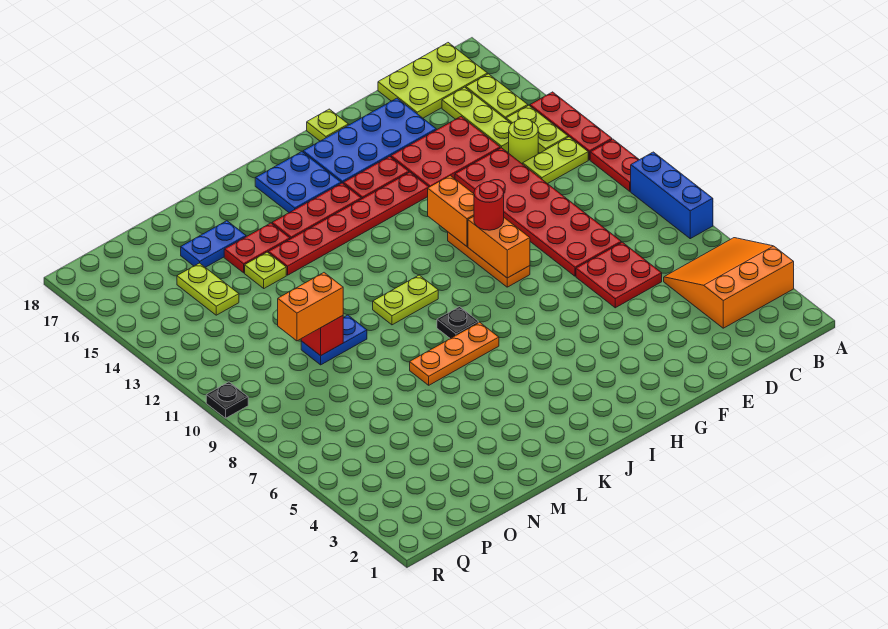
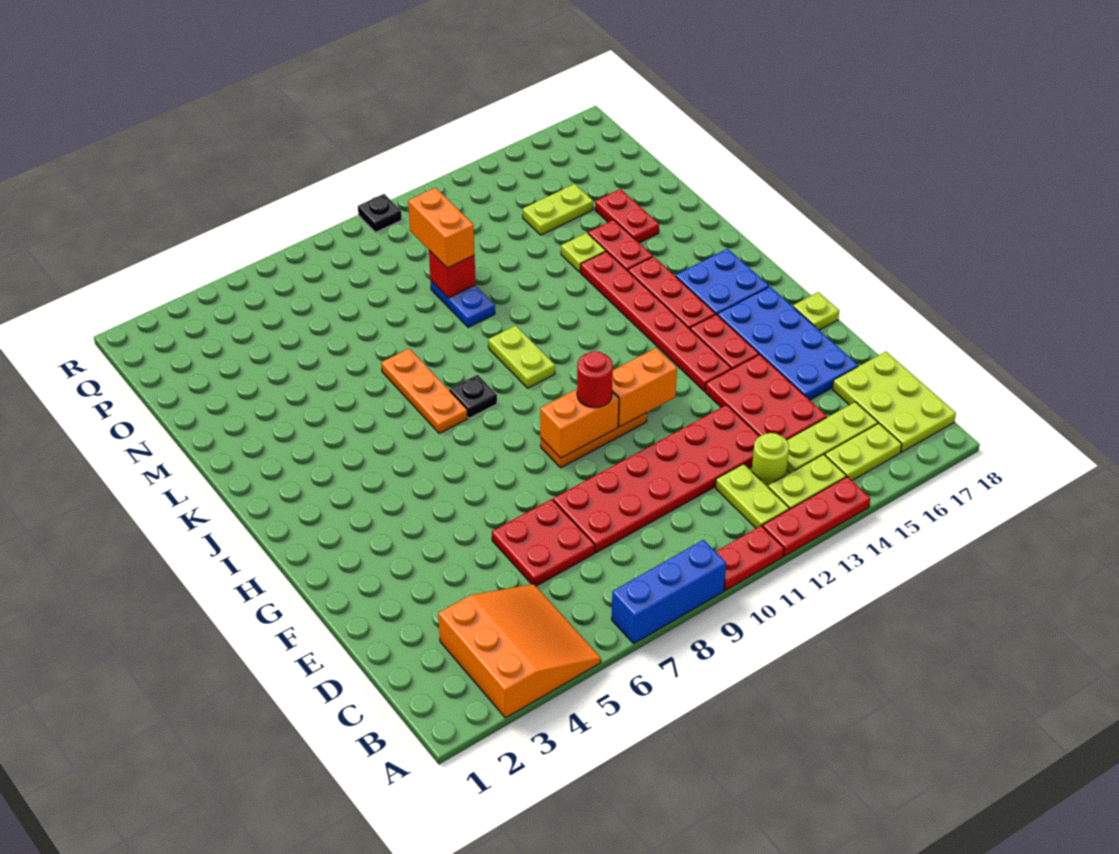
blue plate M16:N16 level 1 -> red plate M16:N16 level 1

